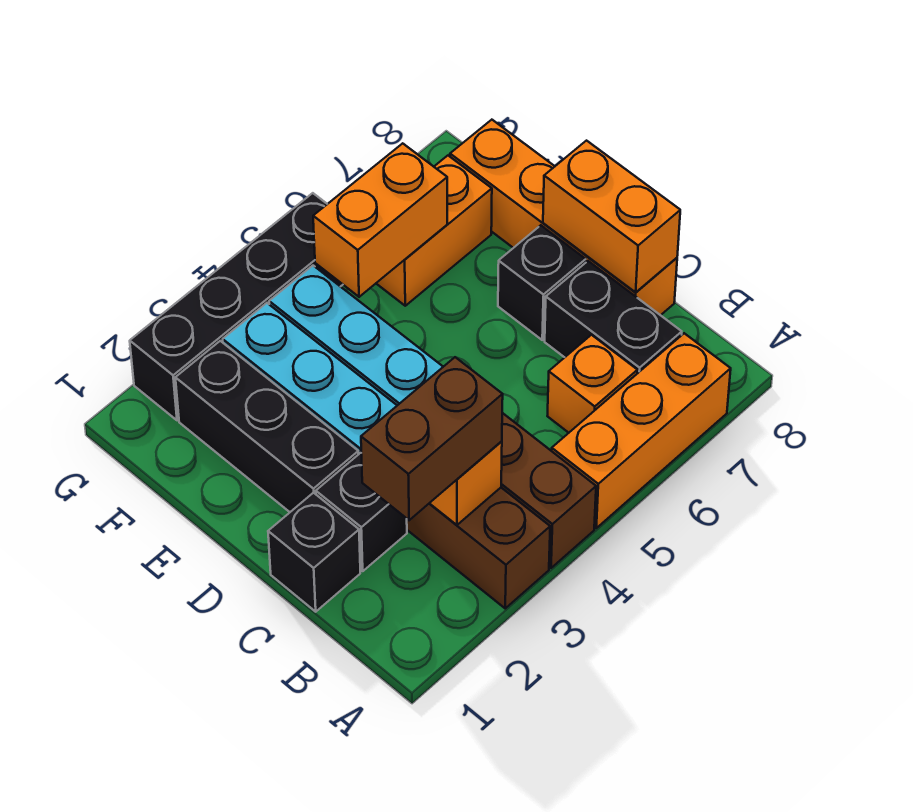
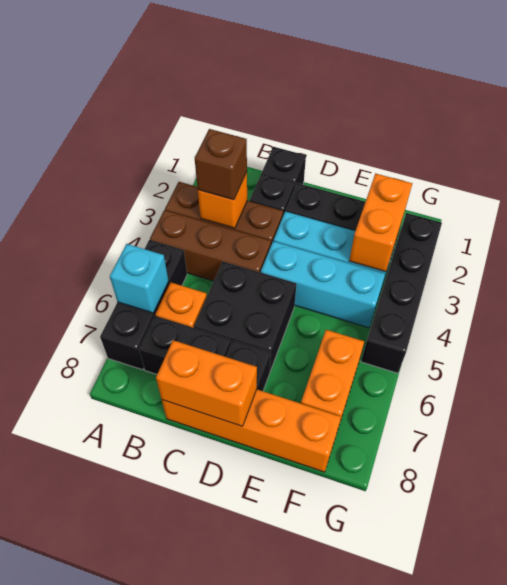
orange brick A5:A7 level 1 -> black brick A5:A7 level 1
none -> cyan brick A6 level 2
brown brick B2:B3 level 3 -> brown brick B3 level 3
none -> black brick C5:D6 level 1
orange brick F5:F6 level 2 -> orange brick F2:F3 level 2

